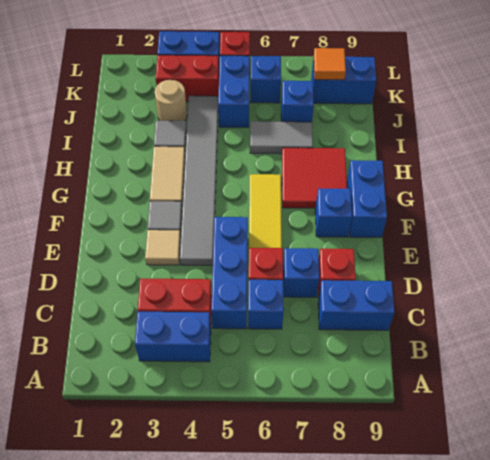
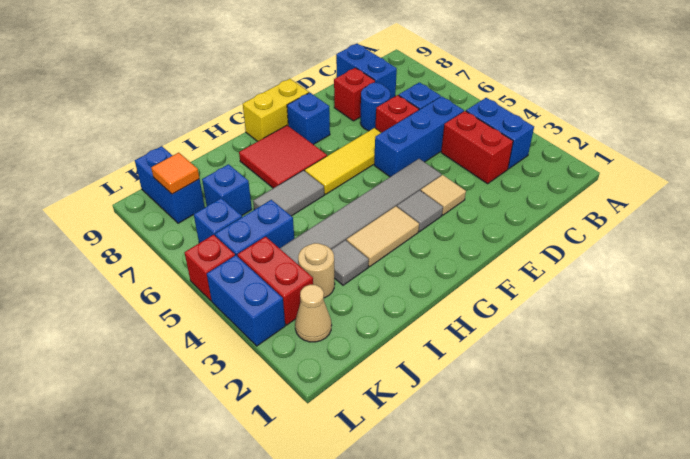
blue brick D7 level 1 -> blue round brick D7 level 1
blue brick F9:G9 level 1 -> yellow brick F9:G9 level 1
grey tile I6:I7 level 1 -> grey tile H6:I6 level 1
none -> tan cone K2 level 1

